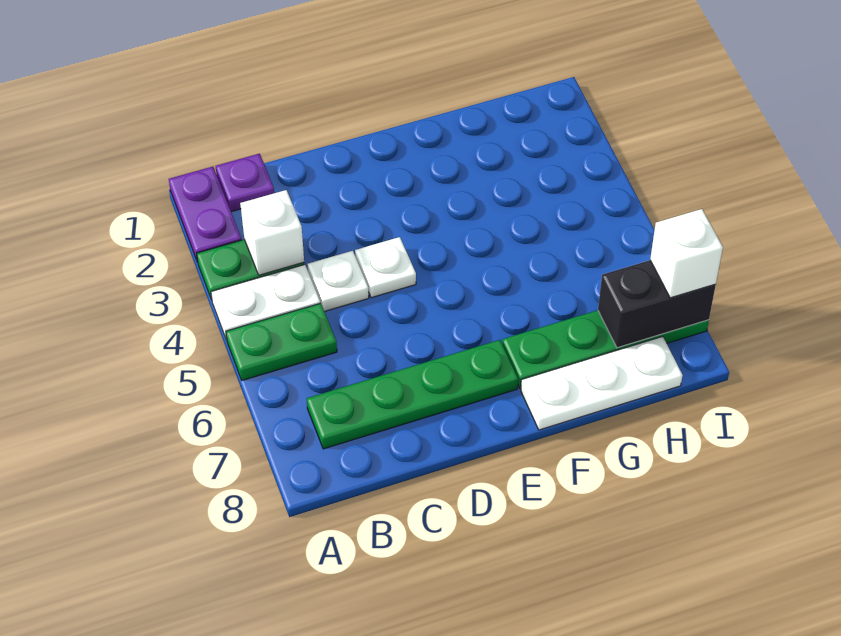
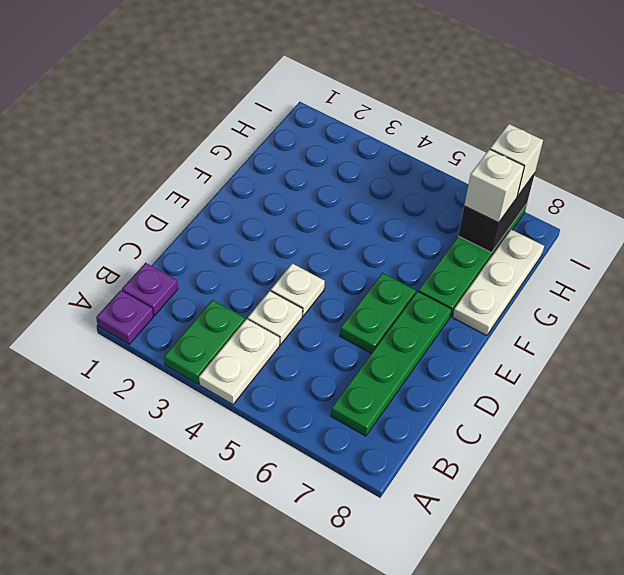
purple plate A1:A2 level 1 -> purple plate A1 level 1
green plate A5:B5 level 1 -> green plate D6:E6 level 1
white brick B3 level 2 -> white brick H7 level 3

